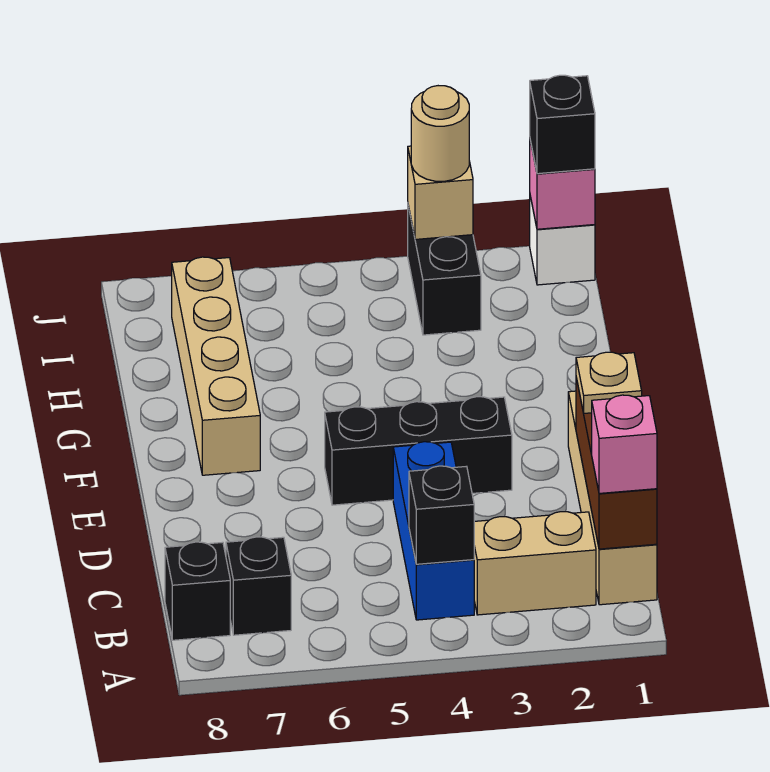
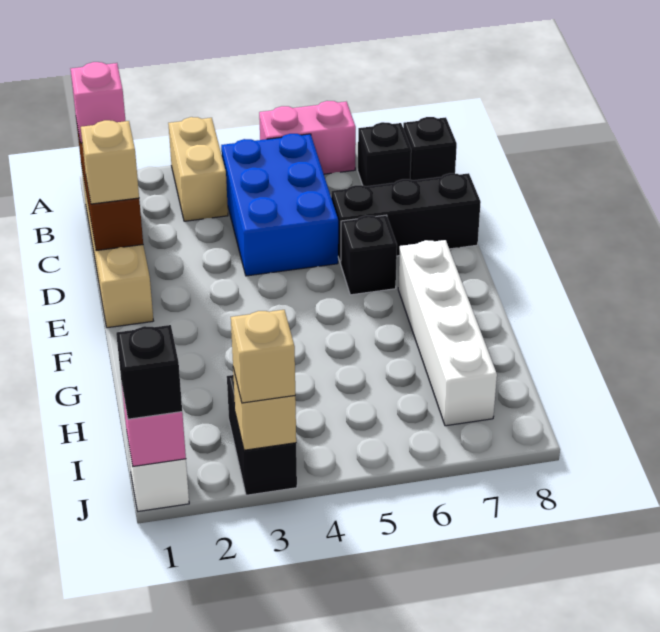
none -> pink brick A5:A6 level 1
tan brick B2:B3 level 1 -> tan brick A3:B3 level 1
blue brick B4:D4 level 1 -> blue brick B4:D5 level 1
black brick B4 level 2 -> black brick E6 level 1
tan plate D1 level 3 -> tan brick D1 level 3
black brick E3:E5 level 1 -> black brick D6:D8 level 1
tan brick F7:I7 level 1 -> white brick F7:I7 level 1
tan round brick J3 level 3 -> tan brick J3 level 3

